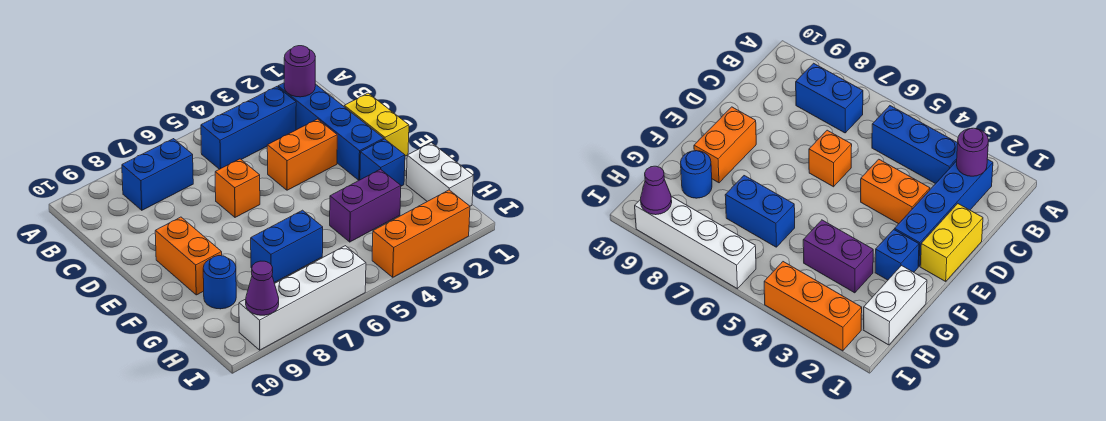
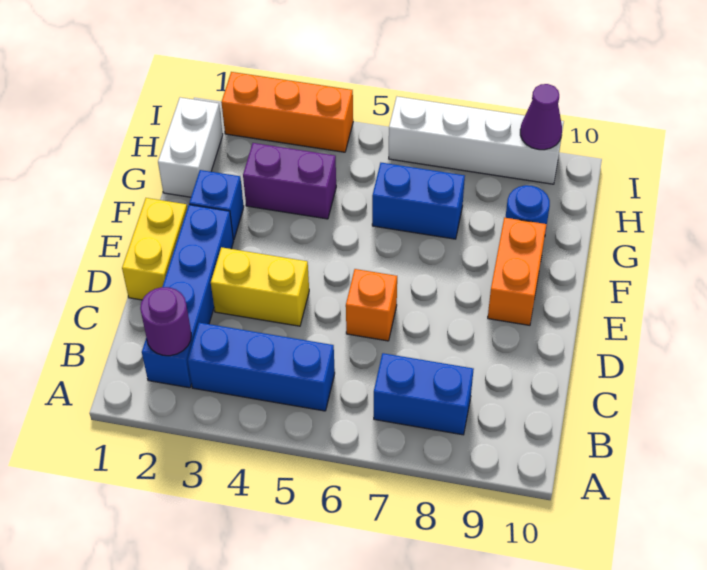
orange brick D3:D4 level 1 -> yellow brick D3:D4 level 1

